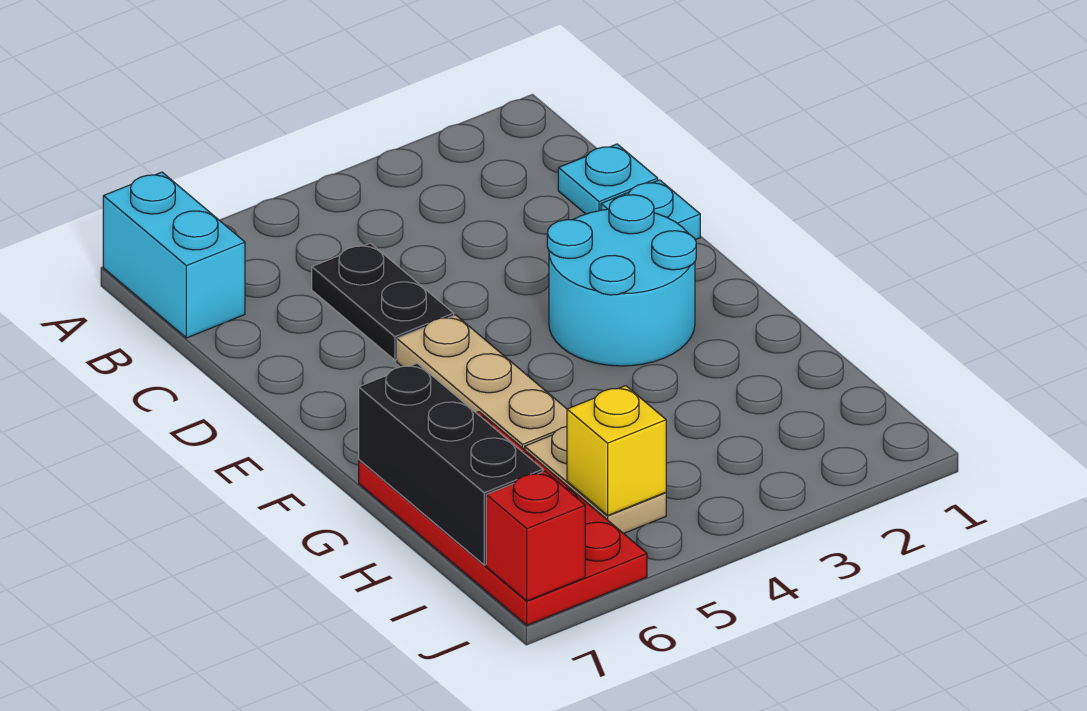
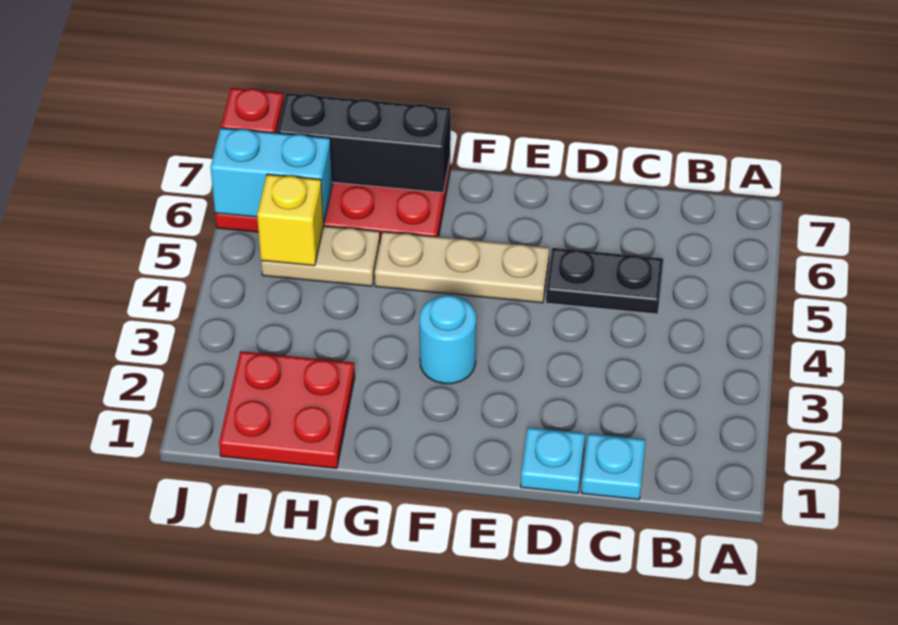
cyan brick A7:B7 level 1 -> cyan brick I6:J6 level 2
cyan round brick E2:F3 level 1 -> cyan round brick F3 level 1
none -> red plate H1:I2 level 1

